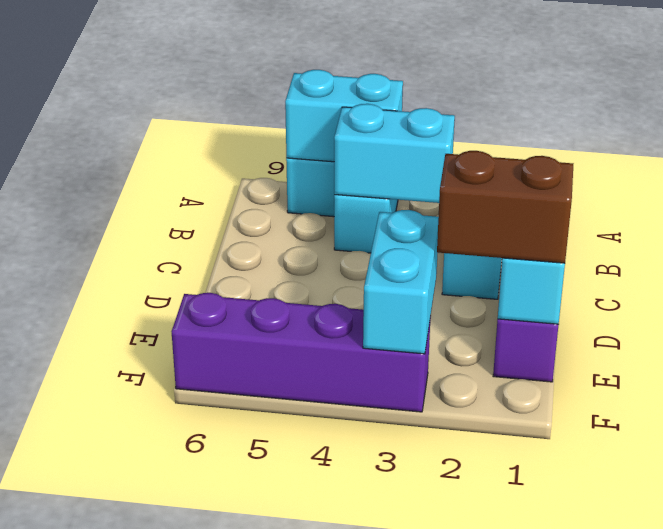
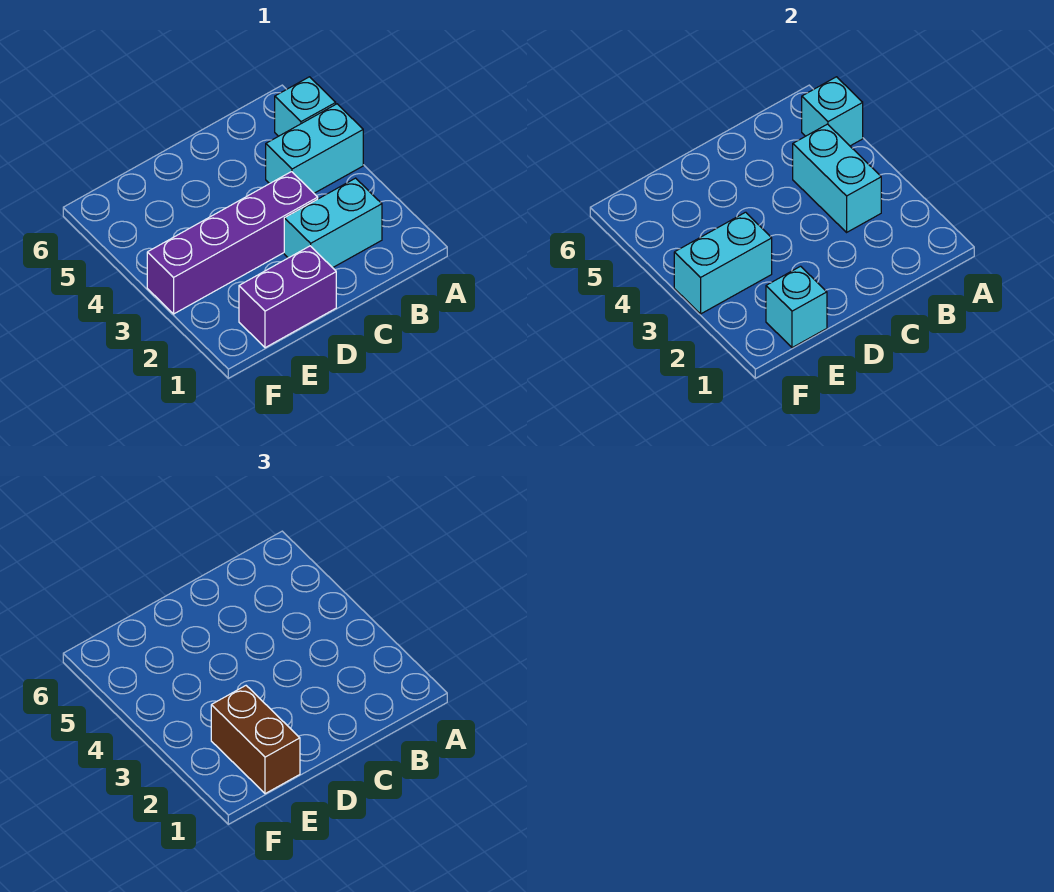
cyan brick A4:A5 level 2 -> cyan brick A5 level 2
purple brick F3:F6 level 1 -> purple brick C3:F3 level 1

